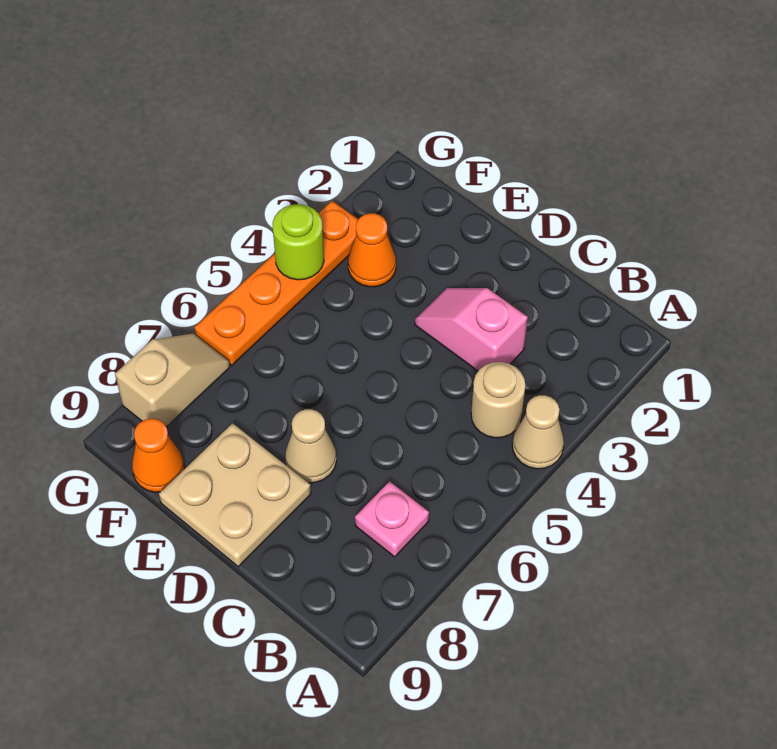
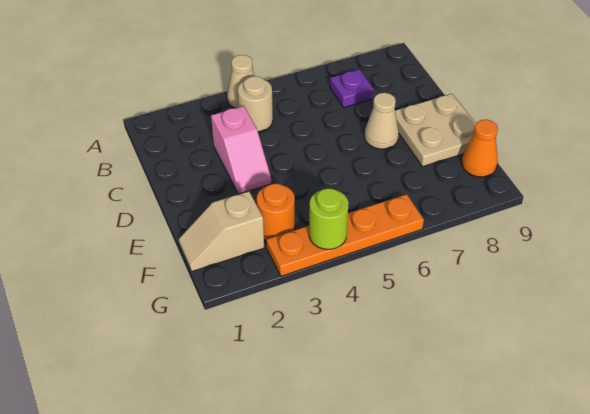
pink plate B7 level 1 -> purple plate B7 level 1
orange cone F3 level 1 -> orange round brick F3 level 1
tan slope G7:G8 level 1 top 8 -> tan slope F1:F2 level 1 top 2

